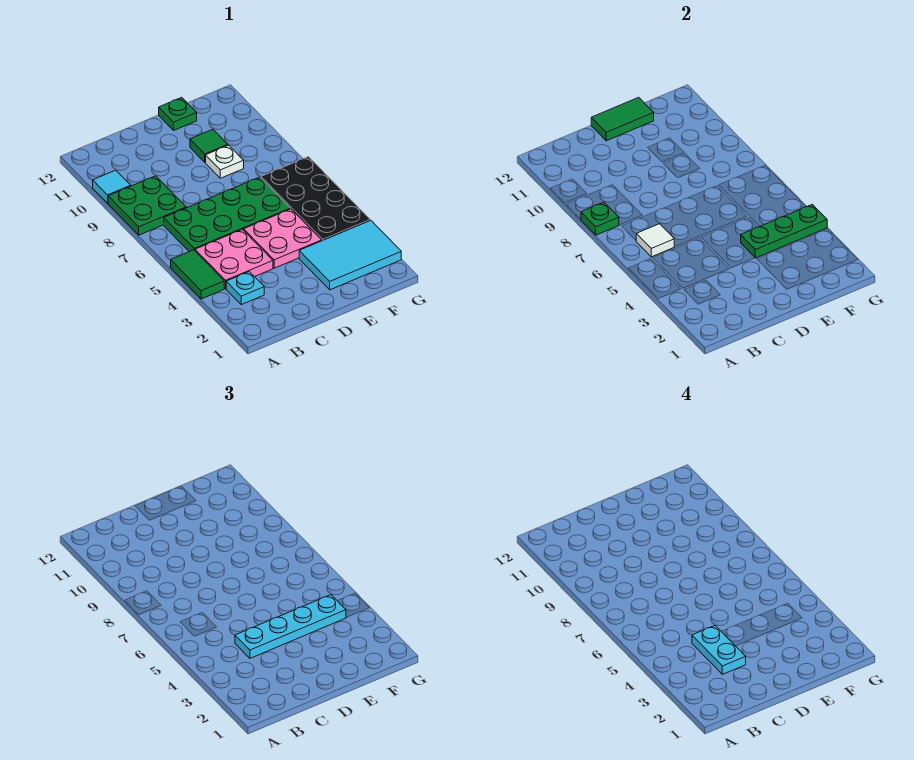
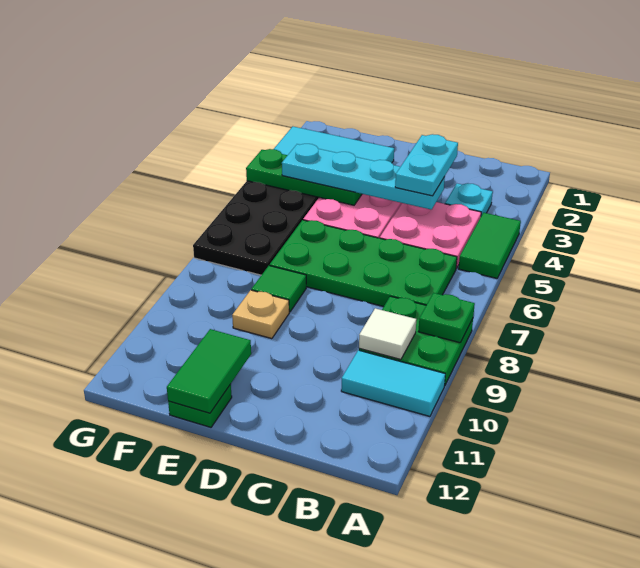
cyan tile A10 level 1 -> cyan tile A10:B10 level 1
white tile B6 level 2 -> white tile B9 level 2
green tile D12:E12 level 2 -> green tile E11:E12 level 2
white plate E9 level 1 -> tan plate E9 level 1
green tile E10 level 1 -> green tile E8 level 1

